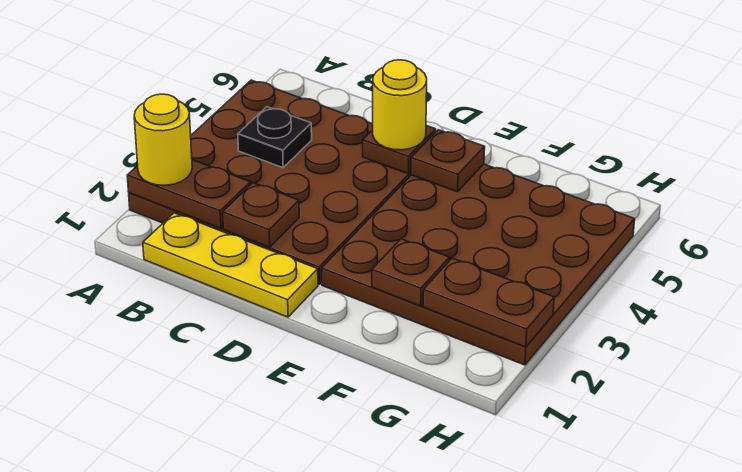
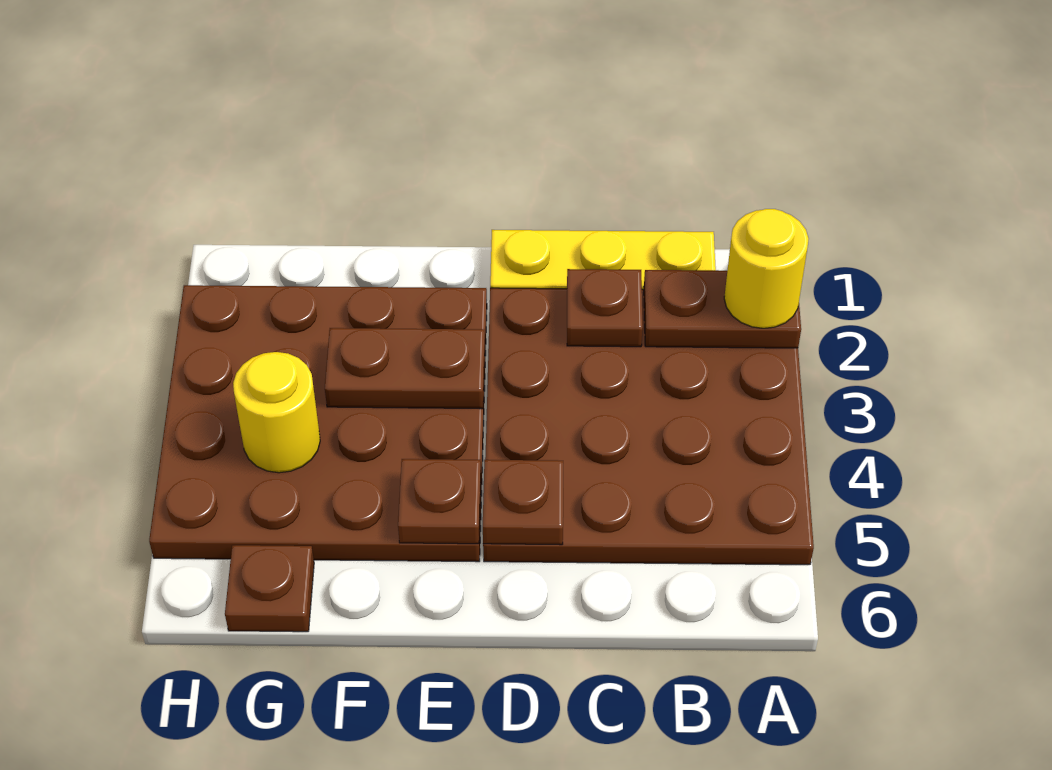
black plate B4 level 2 -> none
yellow round brick D5 level 3 -> yellow round brick G4 level 2
brown plate F2 level 2 -> brown plate G6 level 1
brown plate G2:H2 level 2 -> brown plate E3:F3 level 2

